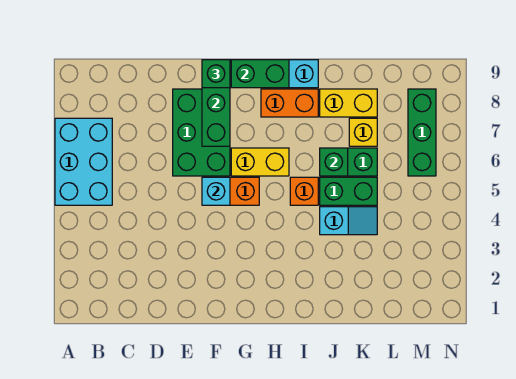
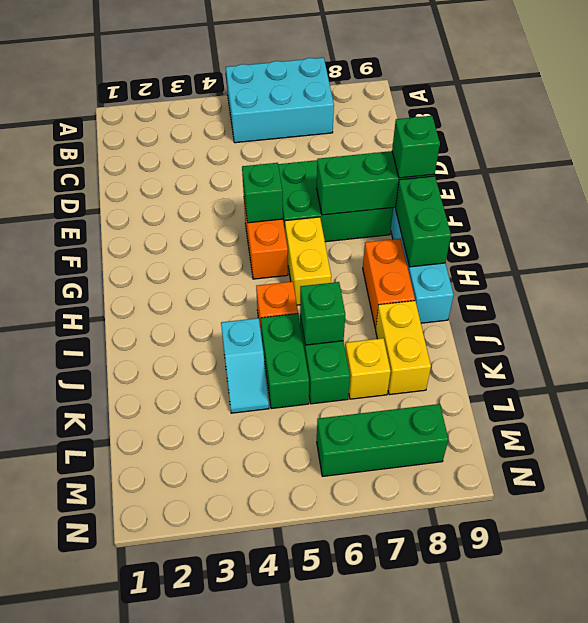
cyan brick F5 level 2 -> green brick F5 level 2

